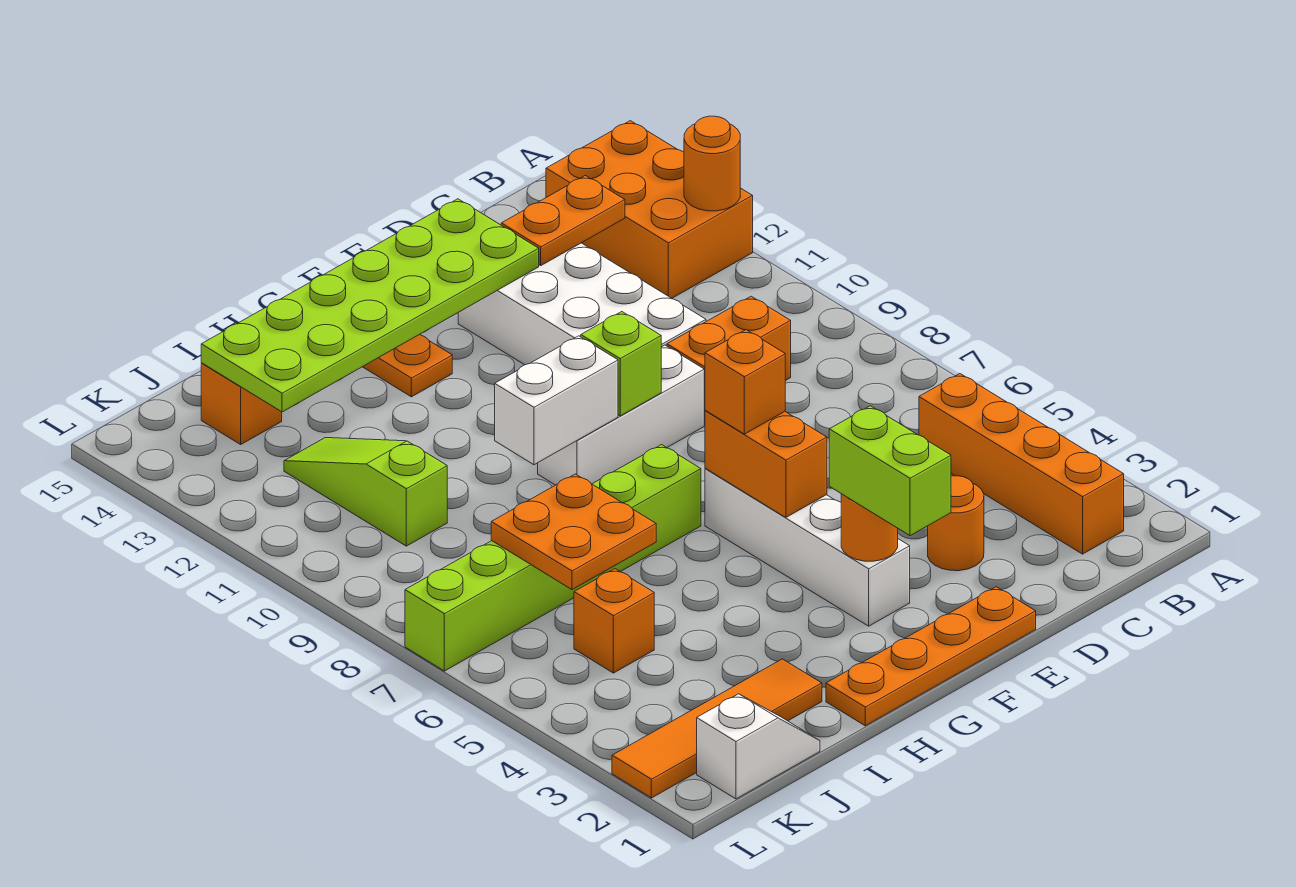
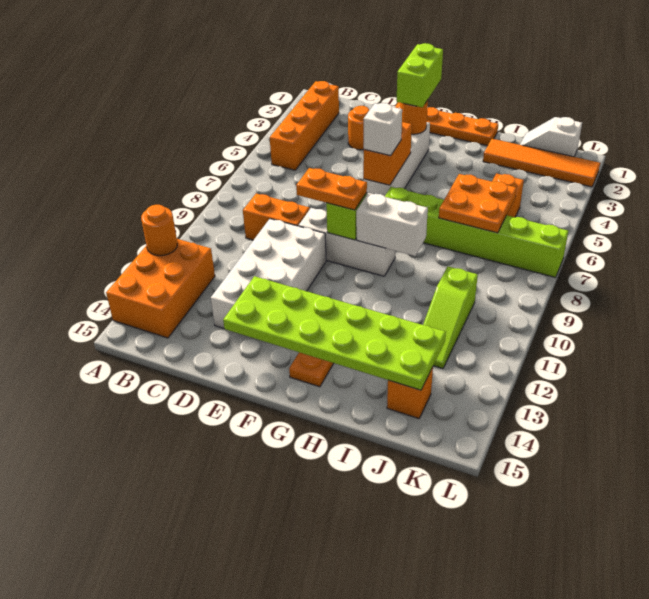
orange plate C13:D13 level 2 -> orange plate E9:F9 level 3
orange brick F6 level 3 -> white brick F6 level 3

